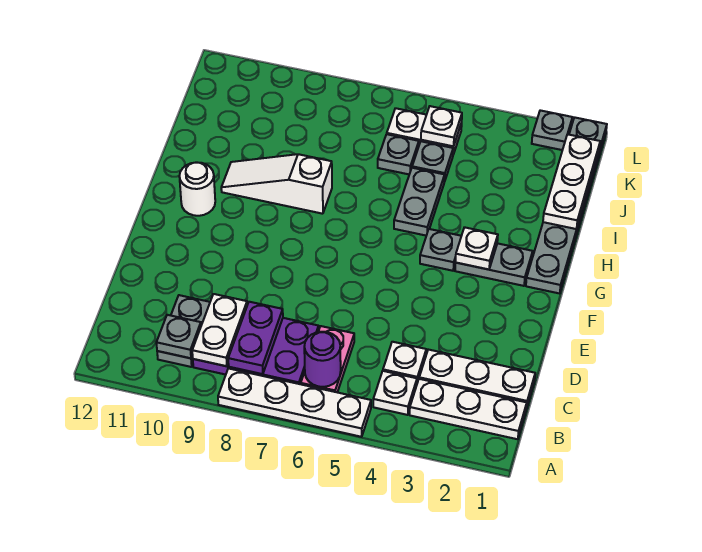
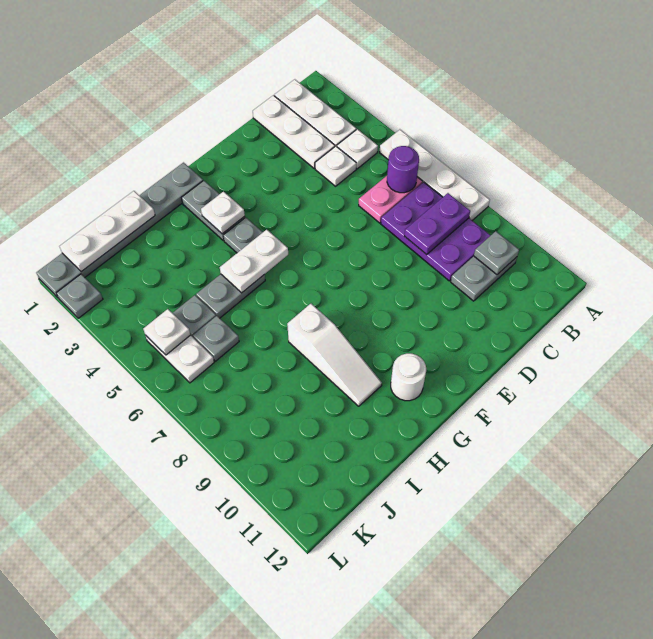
white plate B9:C9 level 2 -> white plate G5:H5 level 2

